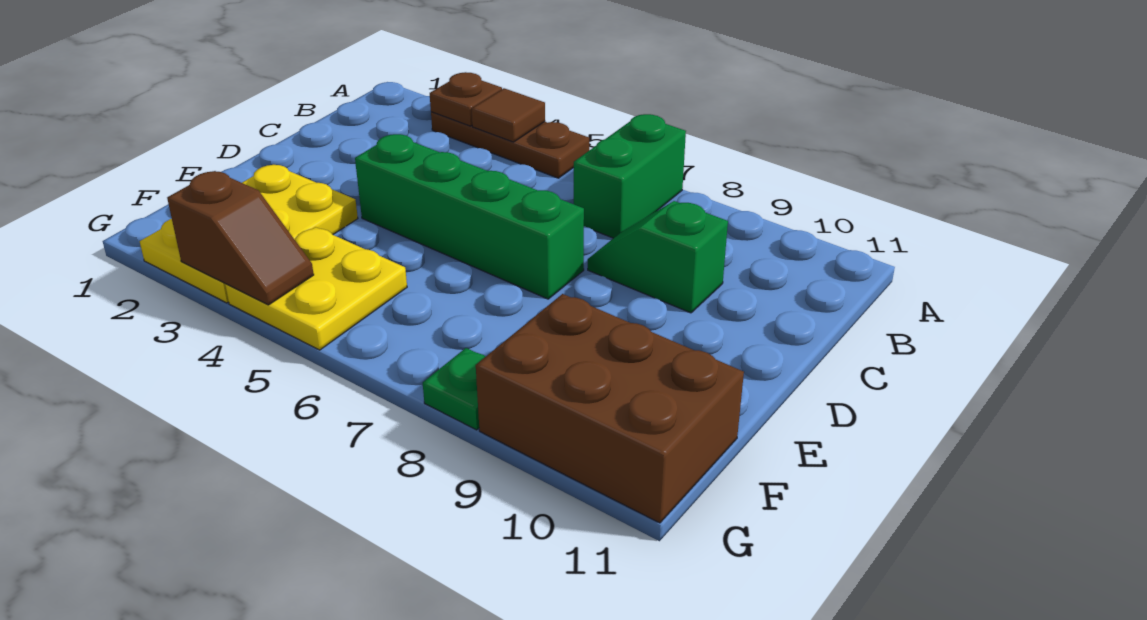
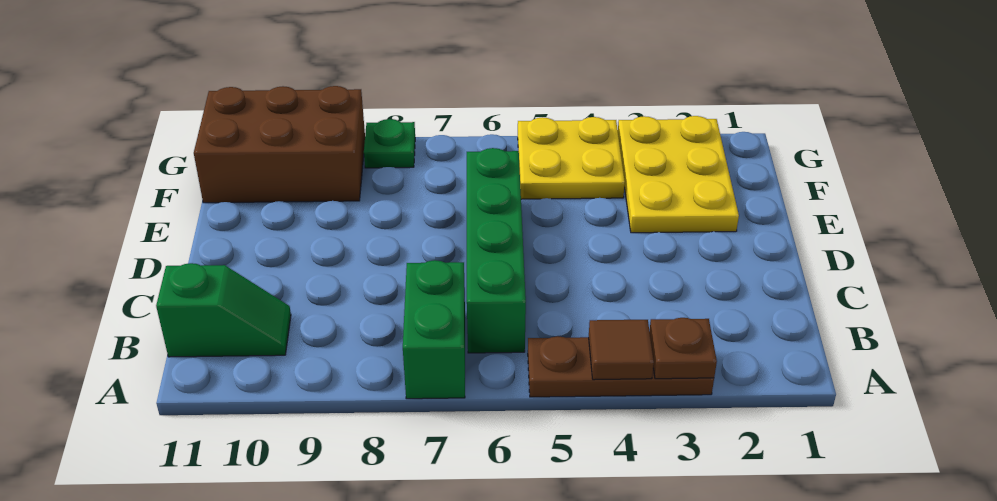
green slope C8:C9 level 1 top 9 -> green slope B10:B11 level 1 top 11
green brick D4:D7 level 1 -> green brick B6:E6 level 1
brown slope G3:G4 level 2 top 3 -> none

